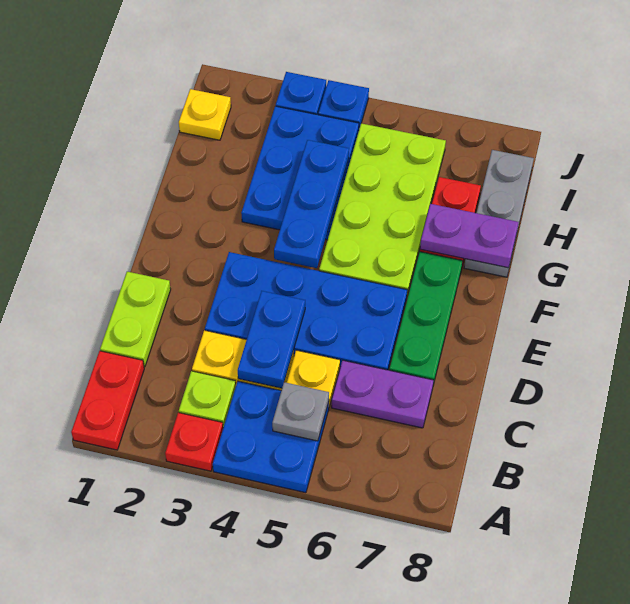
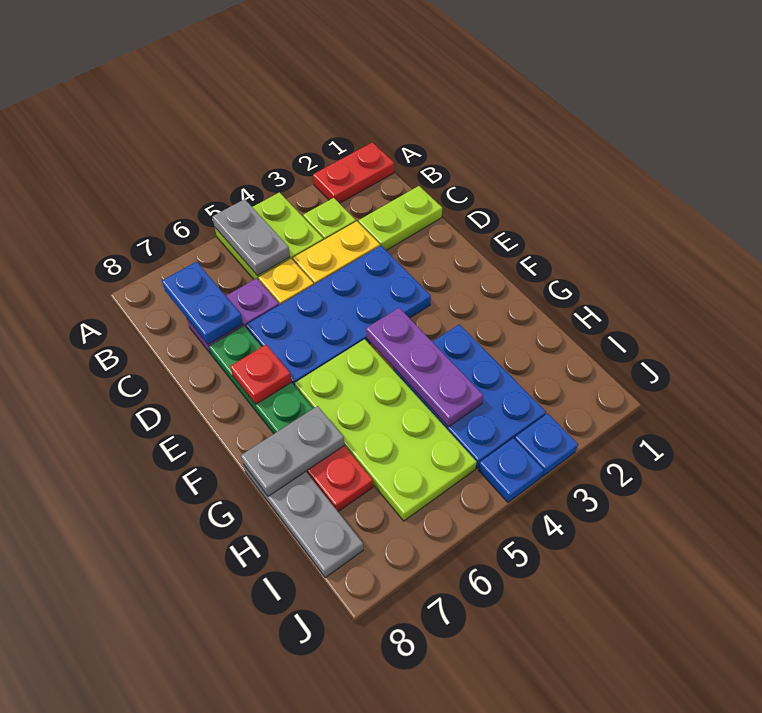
red plate A1:B1 level 1 -> red plate A1:A2 level 1
red plate A3 level 1 -> red plate E7 level 2
blue plate A4:B5 level 1 -> lime plate A4:B5 level 1
grey plate B5 level 2 -> grey plate A5:B5 level 2
lime plate C1:D1 level 1 -> lime plate C1:C2 level 1
blue plate C4:D4 level 2 -> blue plate B7:C7 level 2
blue plate F4:H4 level 2 -> purple plate F4:H4 level 2
purple plate G7:G8 level 2 -> grey plate G7:G8 level 2
yellow plate I1 level 1 -> none

